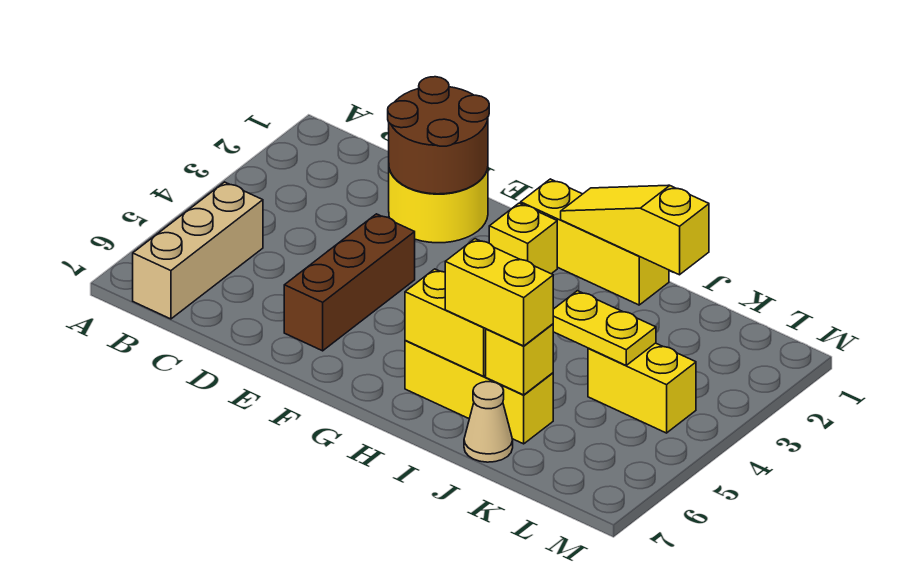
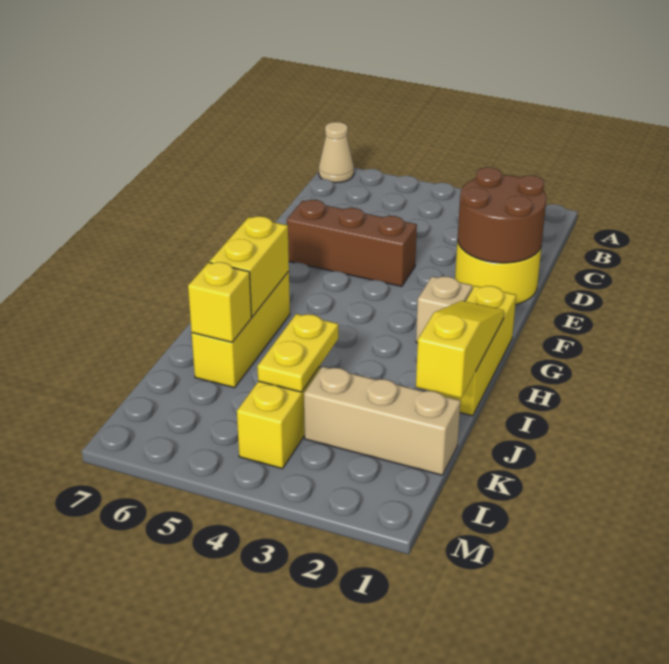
tan brick B5:B7 level 1 -> tan brick K1:K3 level 1
yellow brick G2 level 1 -> tan brick G2 level 1
yellow brick I6:J6 level 3 -> none
tan cone J7 level 1 -> tan cone A7 level 1

